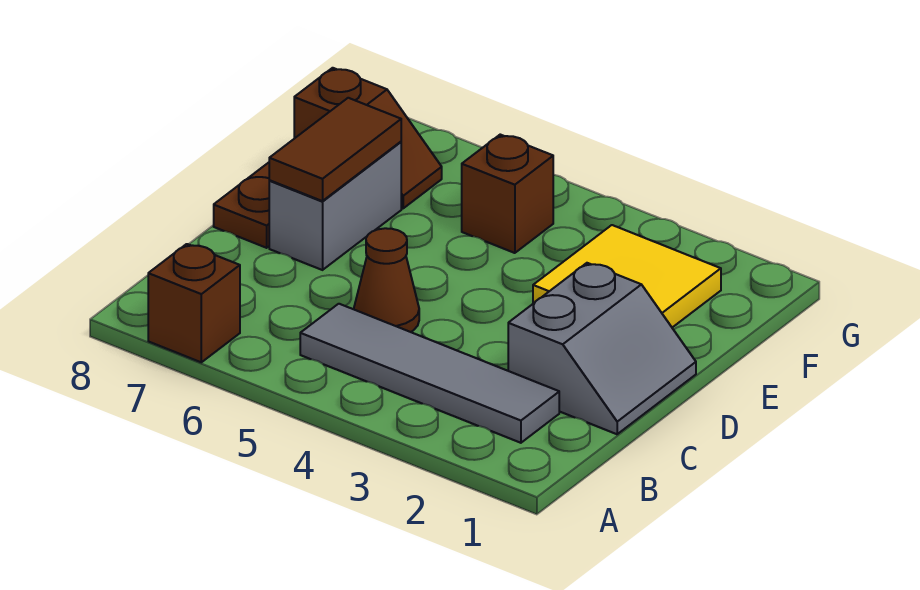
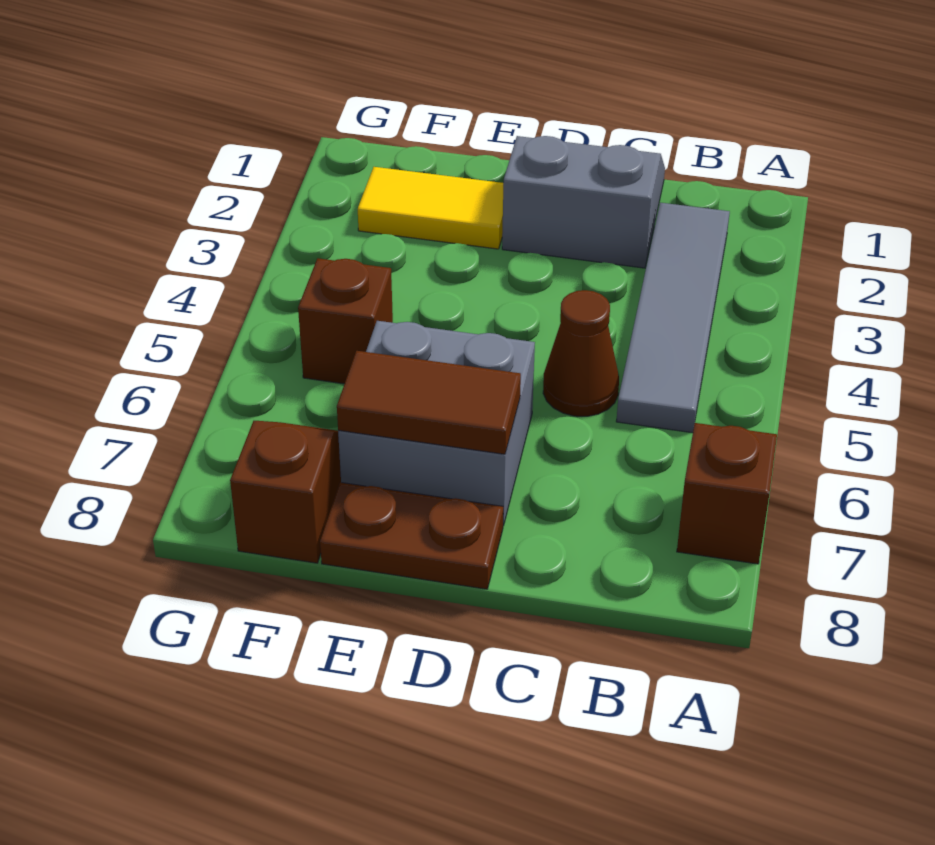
grey brick D7:E7 level 1 -> grey brick D6:E7 level 1
yellow tile E2:F3 level 1 -> yellow tile E2:F2 level 1

